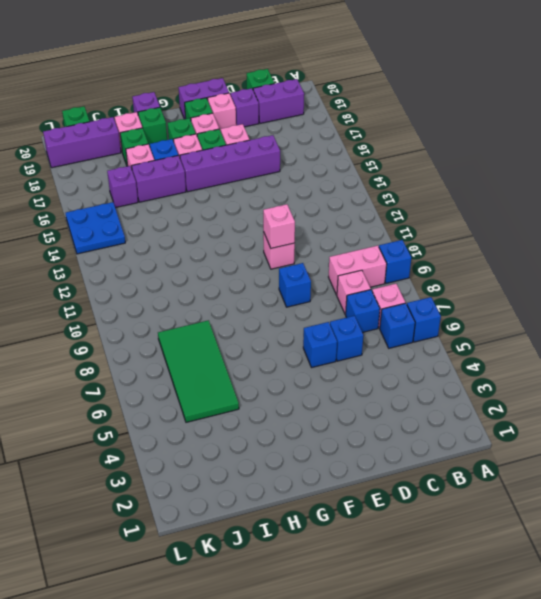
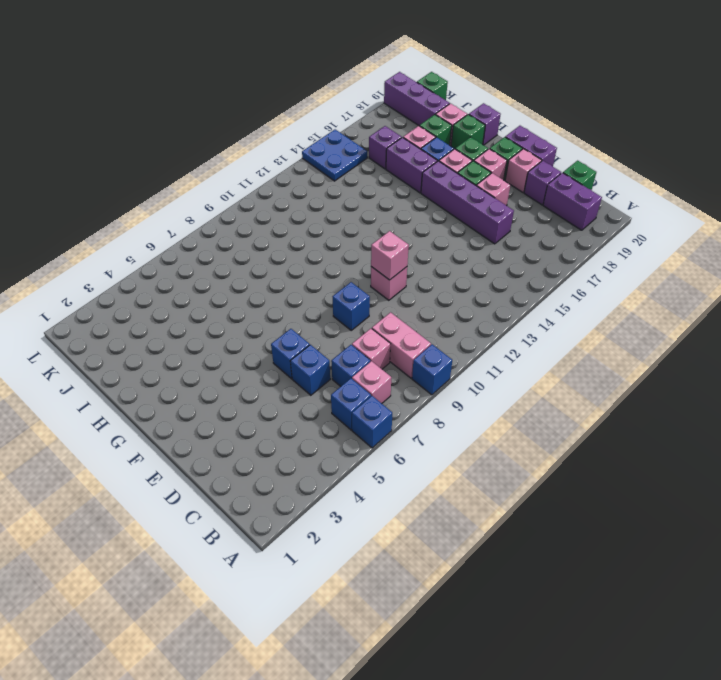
green tile I5:J8 level 1 -> none

